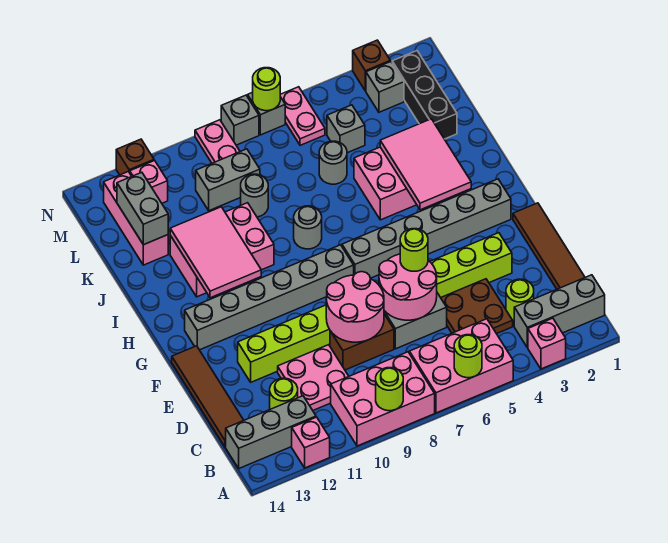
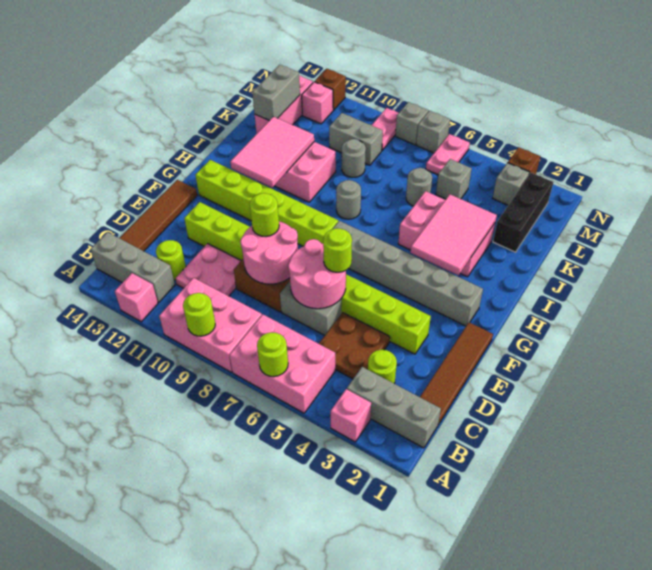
grey brick G8:G13 level 1 -> lime brick G8:G13 level 1
lime round brick N7 level 2 -> lime round brick E9 level 3

